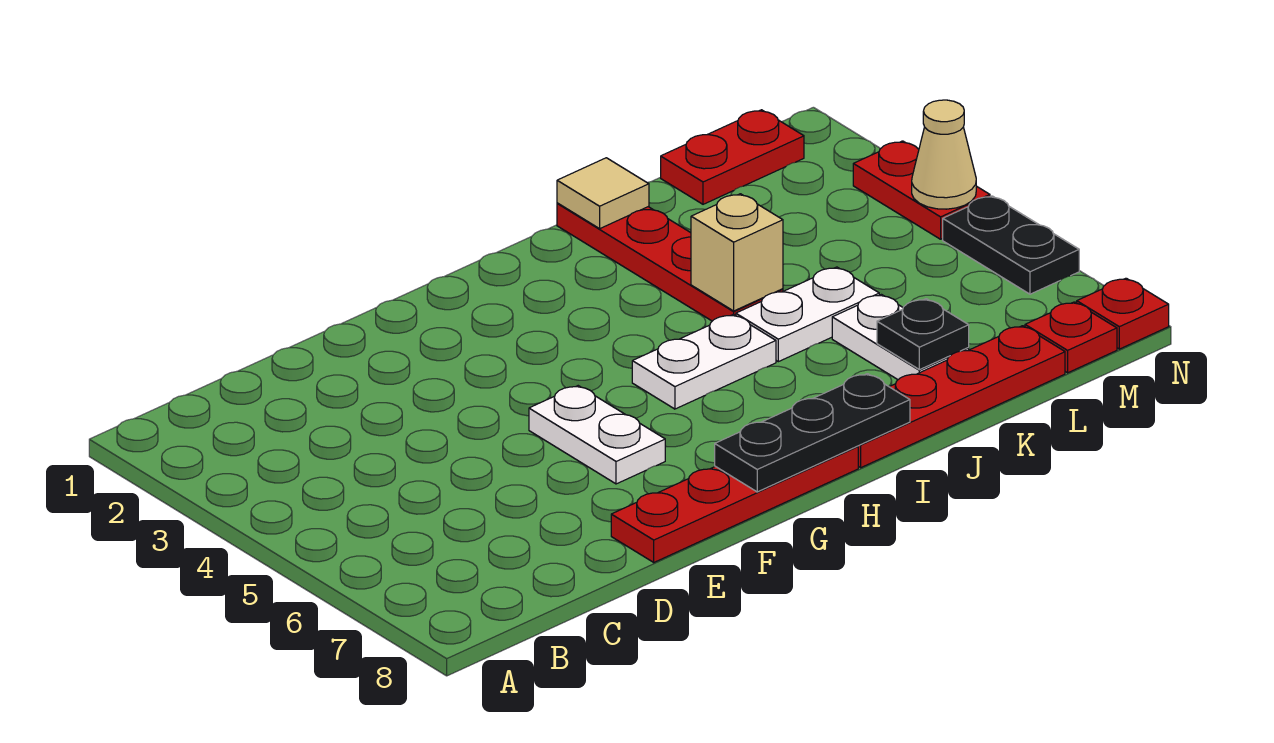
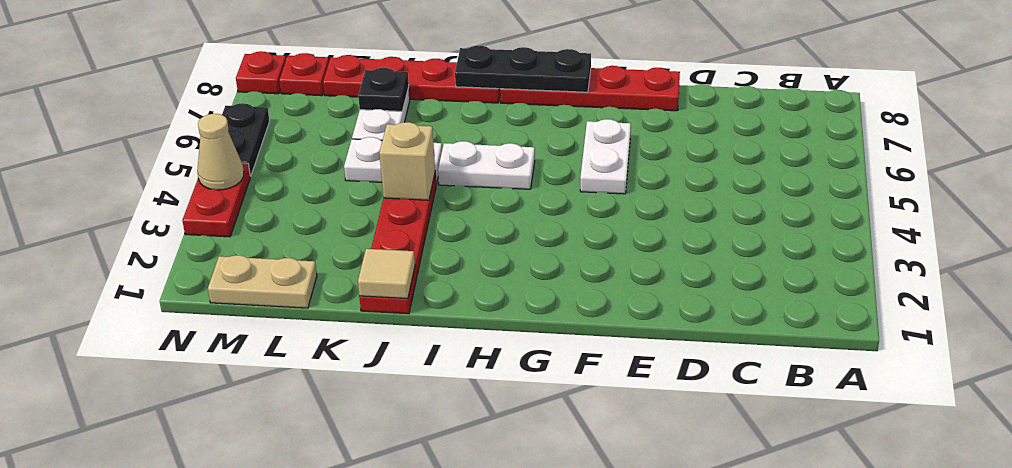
red plate L1:M1 level 1 -> tan plate L1:M1 level 1

